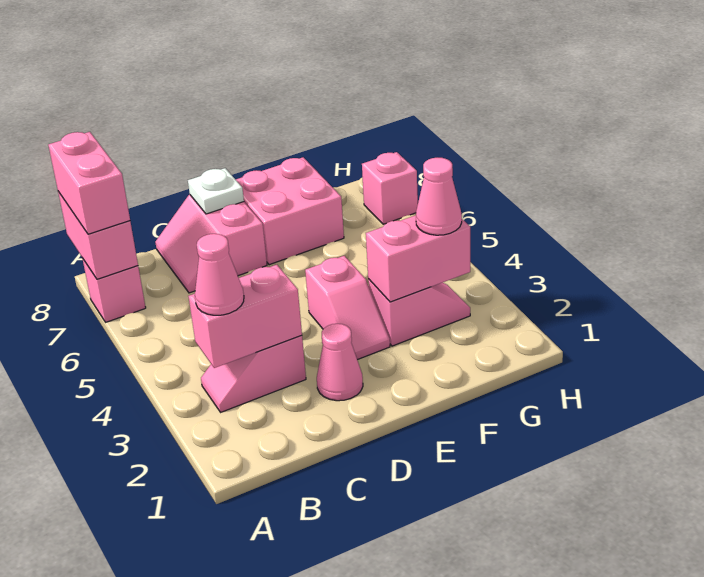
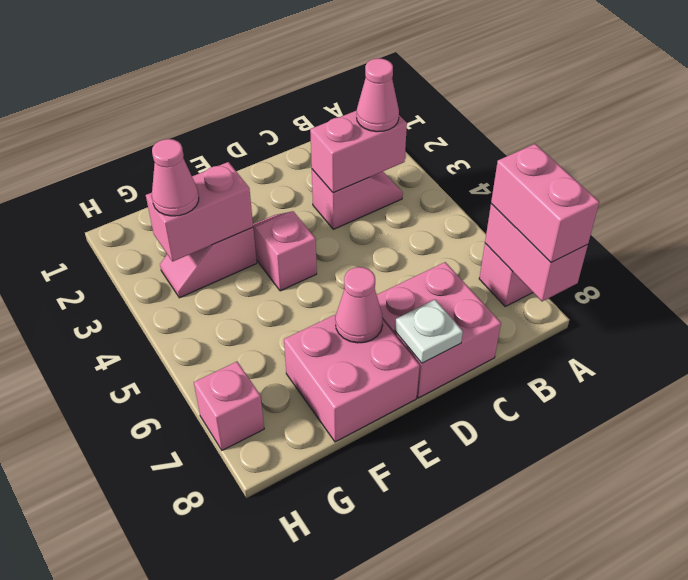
pink slope C7:D8 level 1 top D -> pink brick C7:D8 level 1
pink cone D2 level 1 -> pink cone E7 level 2

